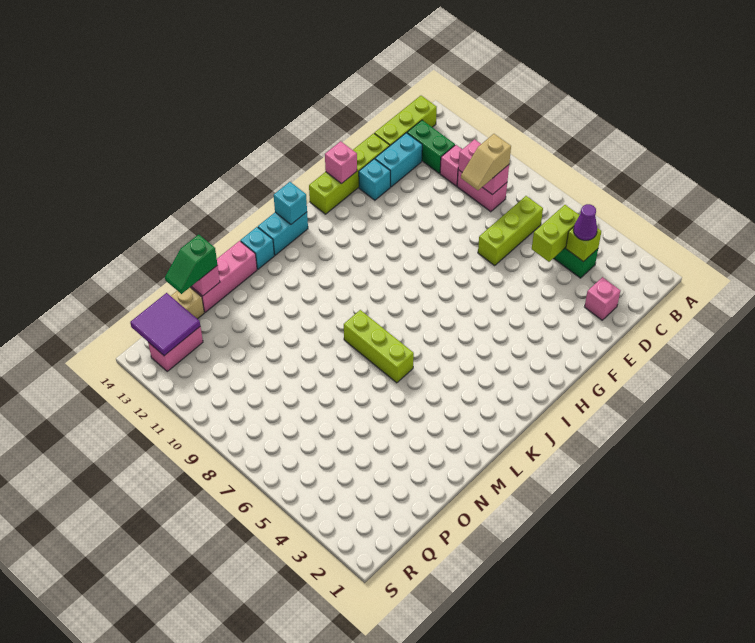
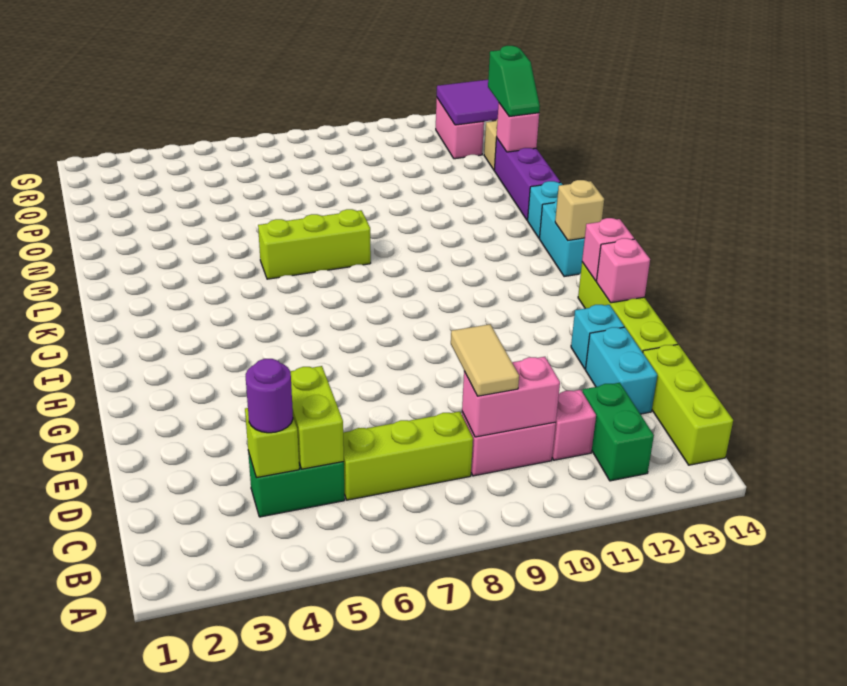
purple cone C4 level 3 -> purple round brick C4 level 3
lime brick C7:E7 level 1 -> lime brick C6:C8 level 1
tan slope C9:D9 level 3 top C -> tan tile C9:D9 level 3
green brick C12:C13 level 1 -> green brick B12:C12 level 1
pink brick D2 level 1 -> pink brick H14 level 2
cyan brick J14 level 2 -> tan brick J14 level 2
pink brick M14:O14 level 1 -> purple brick M14:O14 level 1
green slope O14:P14 level 3 top O -> green slope O14:P14 level 3 top P

